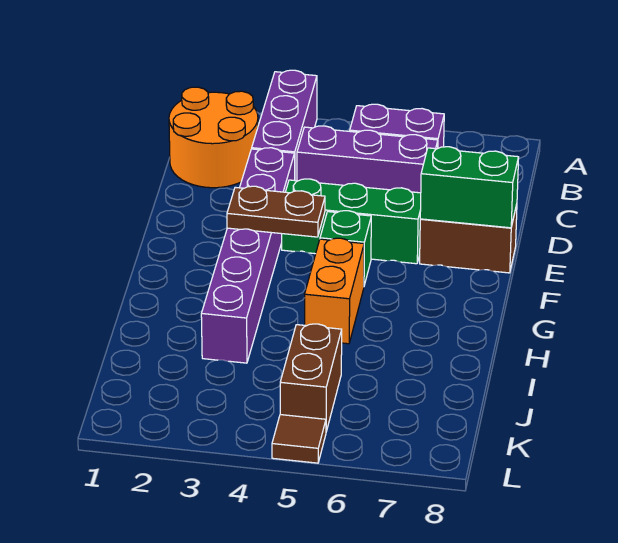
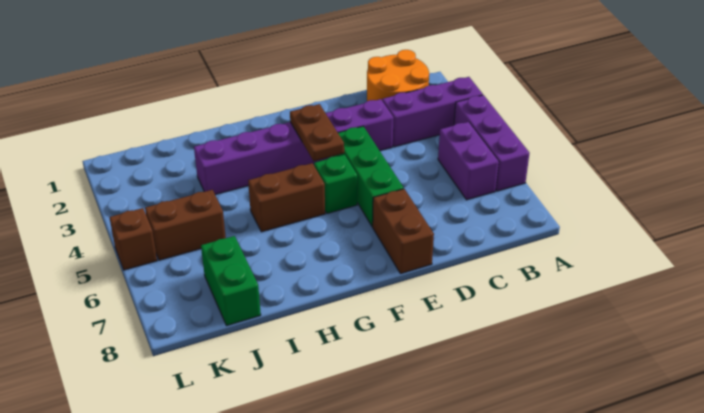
purple brick C4:C6 level 1 -> purple brick A4:A6 level 1
green brick E7:E8 level 2 -> green brick J7:J8 level 1
orange brick G5:H5 level 1 -> brown brick G5:H5 level 1
brown tile L5 level 1 -> brown brick L5 level 1

